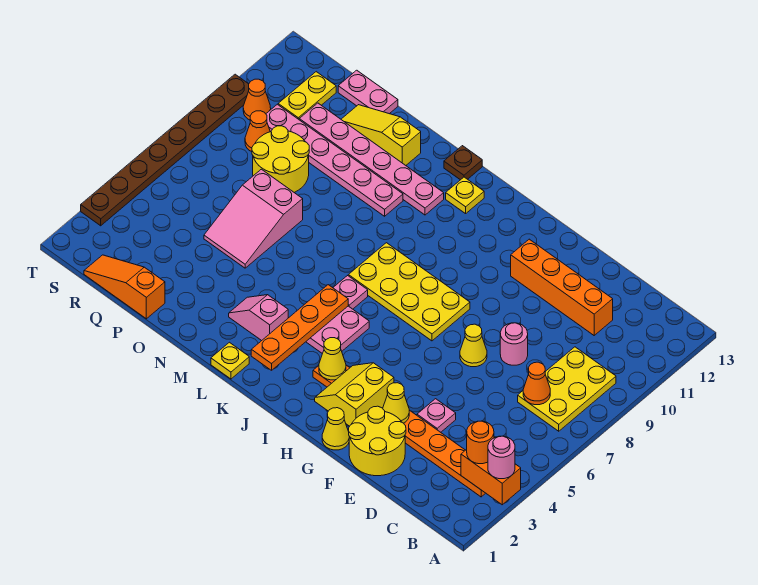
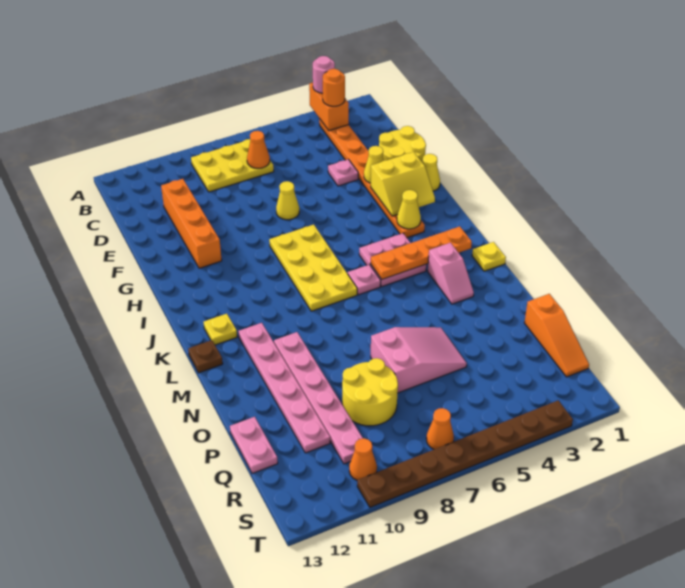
pink round brick E8 level 1 -> none
yellow slope N12:P12 level 1 top N -> none
orange cone R9 level 1 -> orange cone S7 level 1
yellow plate R11:R12 level 1 -> none

